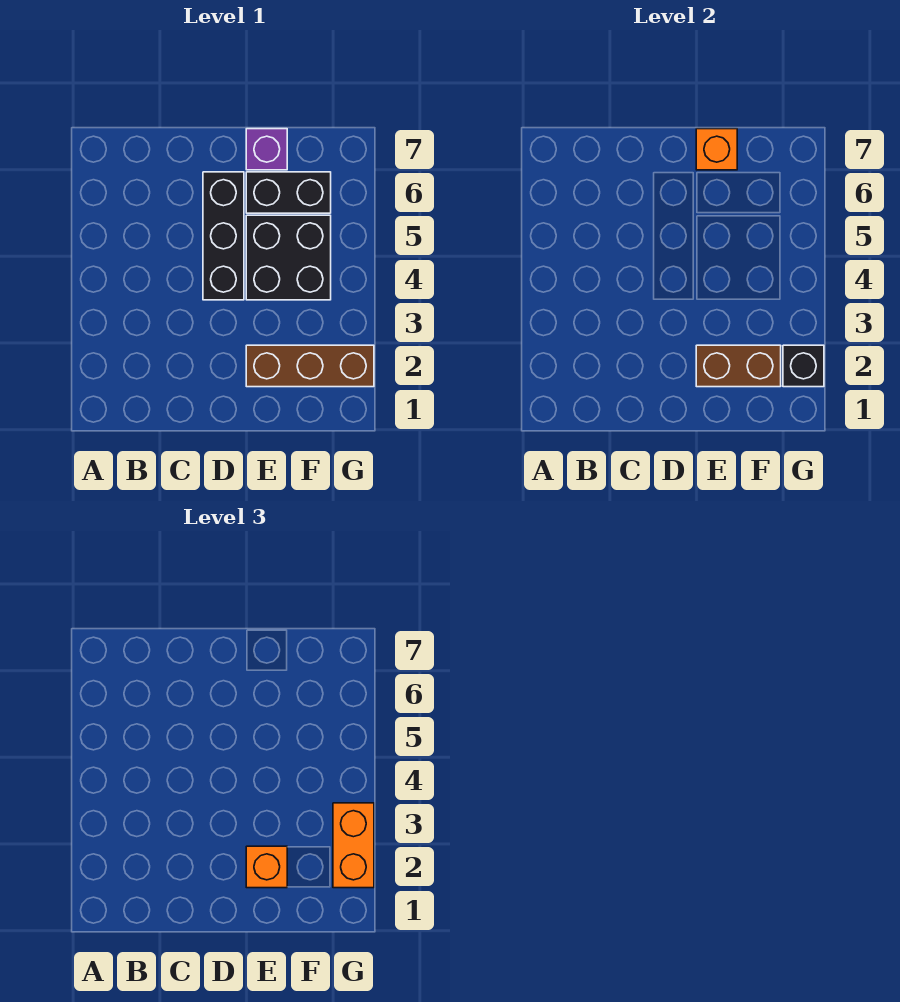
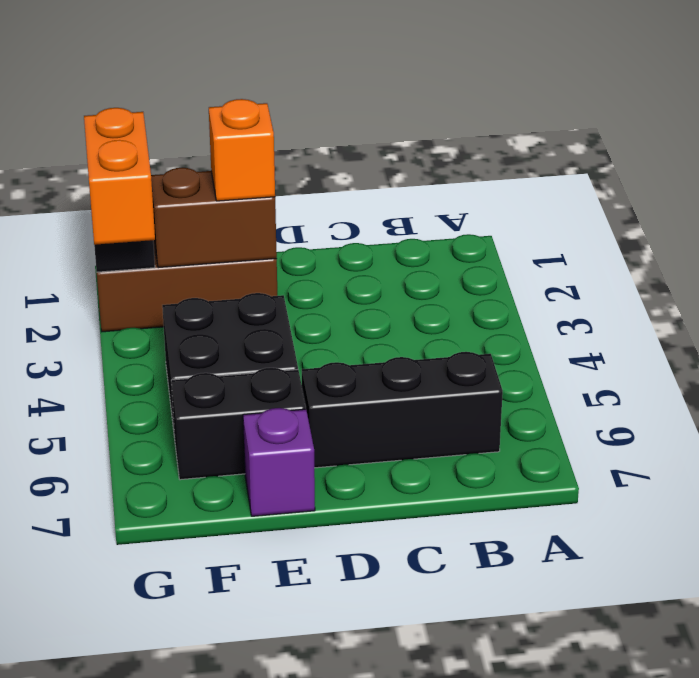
black brick D4:D6 level 1 -> black brick B6:D6 level 1
orange brick E7 level 2 -> none

